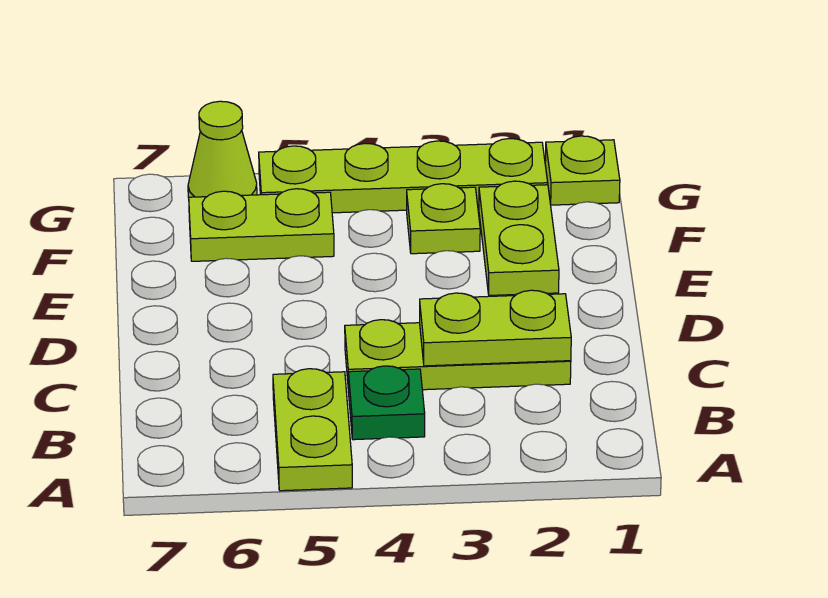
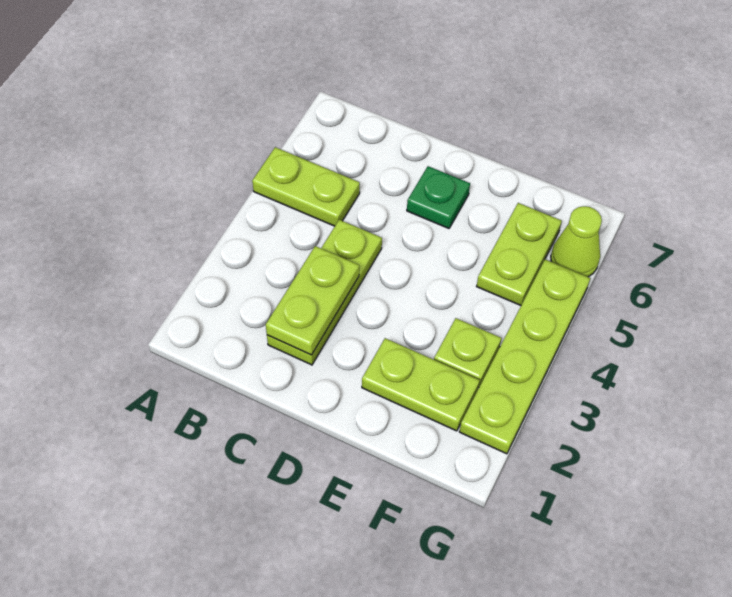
green plate B4 level 1 -> green plate D6 level 1
lime plate G1 level 1 -> none

